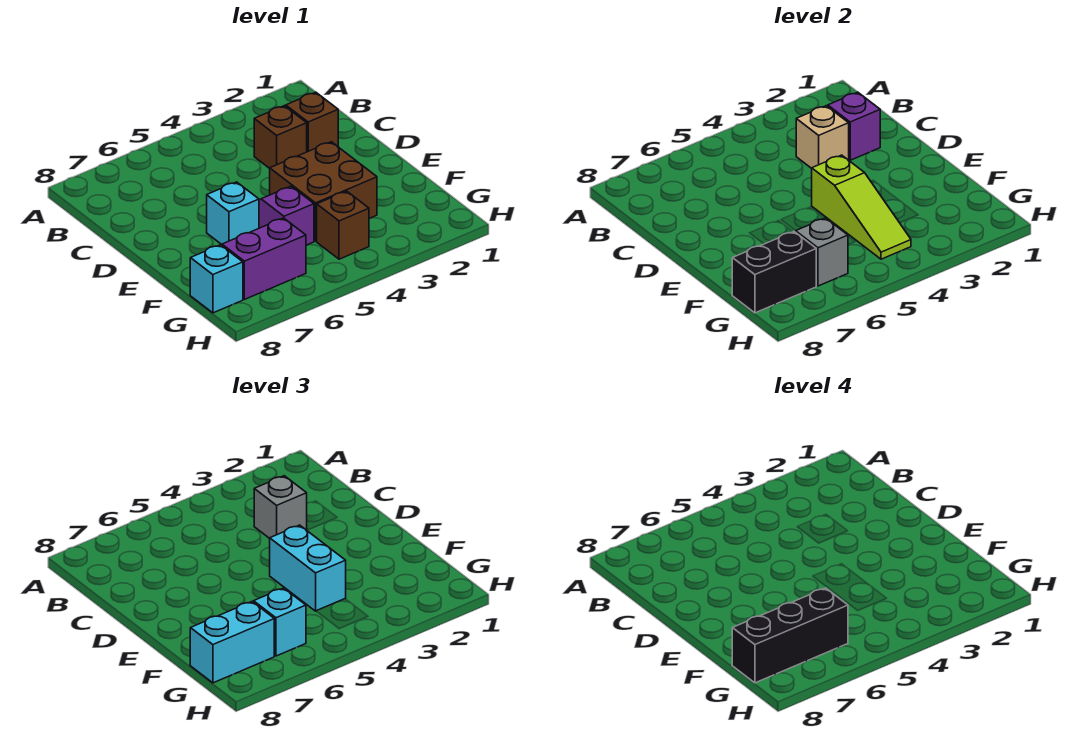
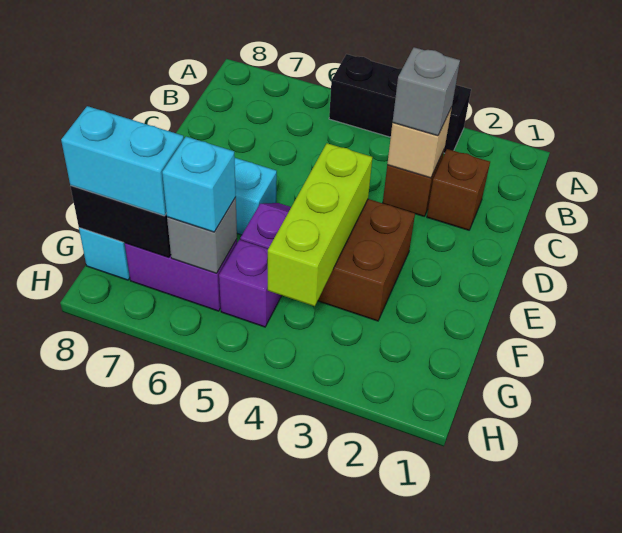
purple brick C2 level 2 -> purple brick G5 level 1
lime slope E4:G4 level 2 top E -> lime brick E4:G4 level 2
cyan brick E4:F4 level 3 -> none
brown brick G4 level 1 -> none
black brick G6:G8 level 4 -> black brick A3:A5 level 1

